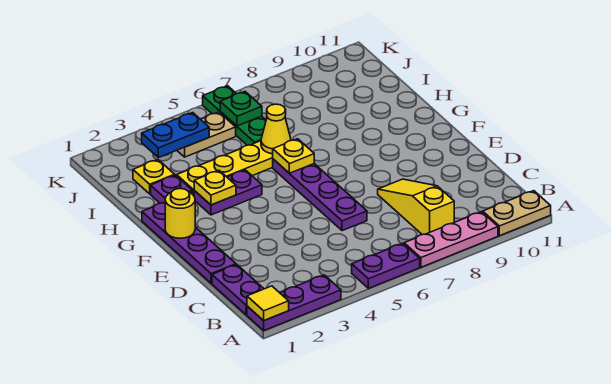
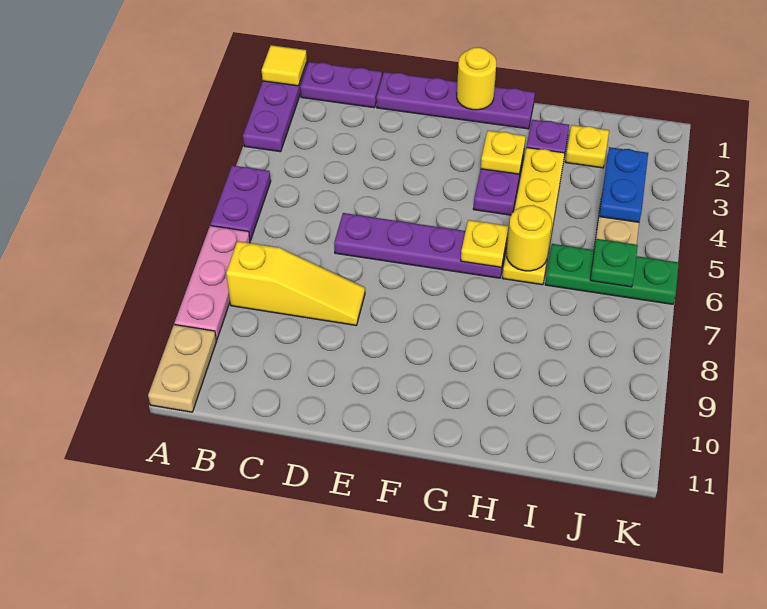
yellow cone H6 level 2 -> yellow round brick H6 level 2

